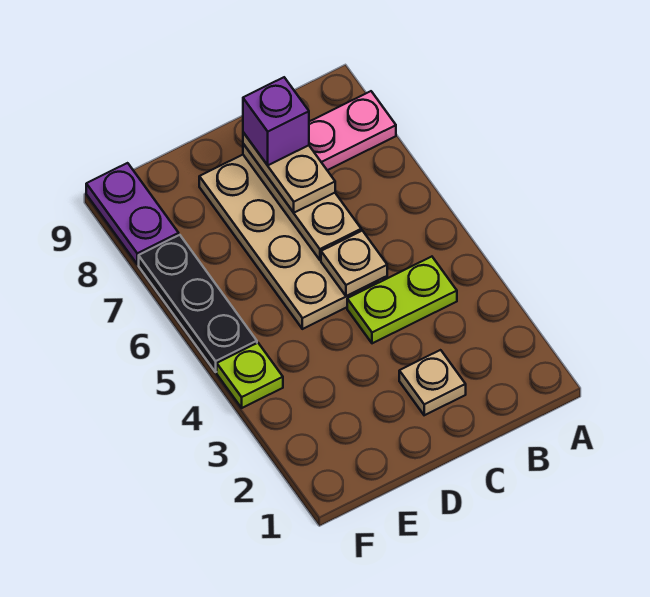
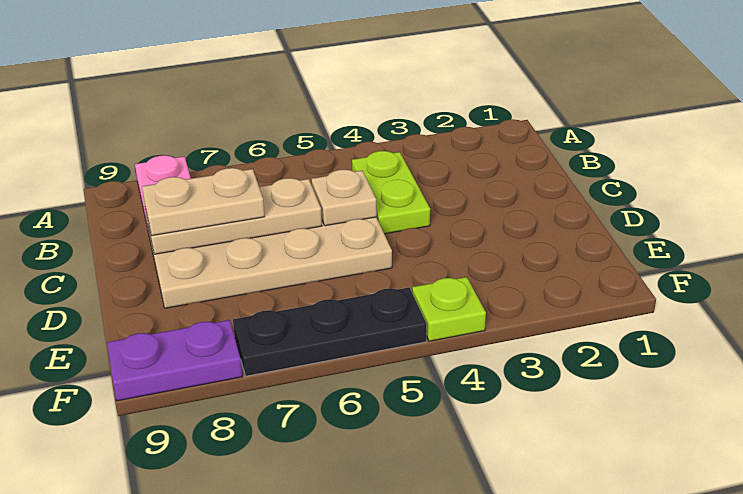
tan plate C2 level 1 -> none
purple brick C8 level 4 -> none

